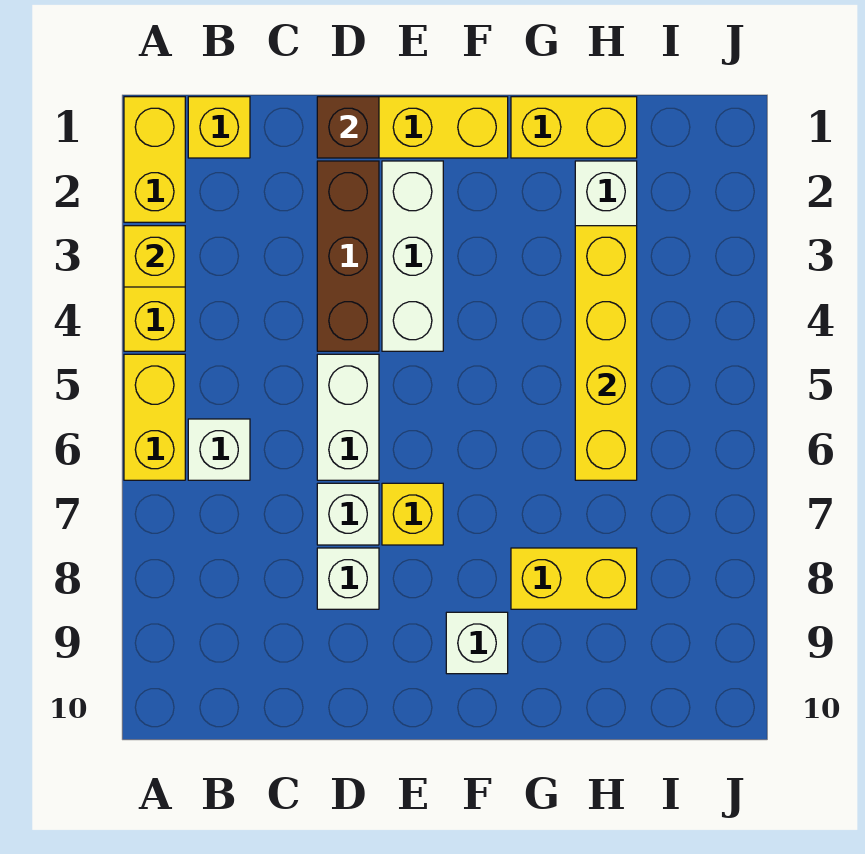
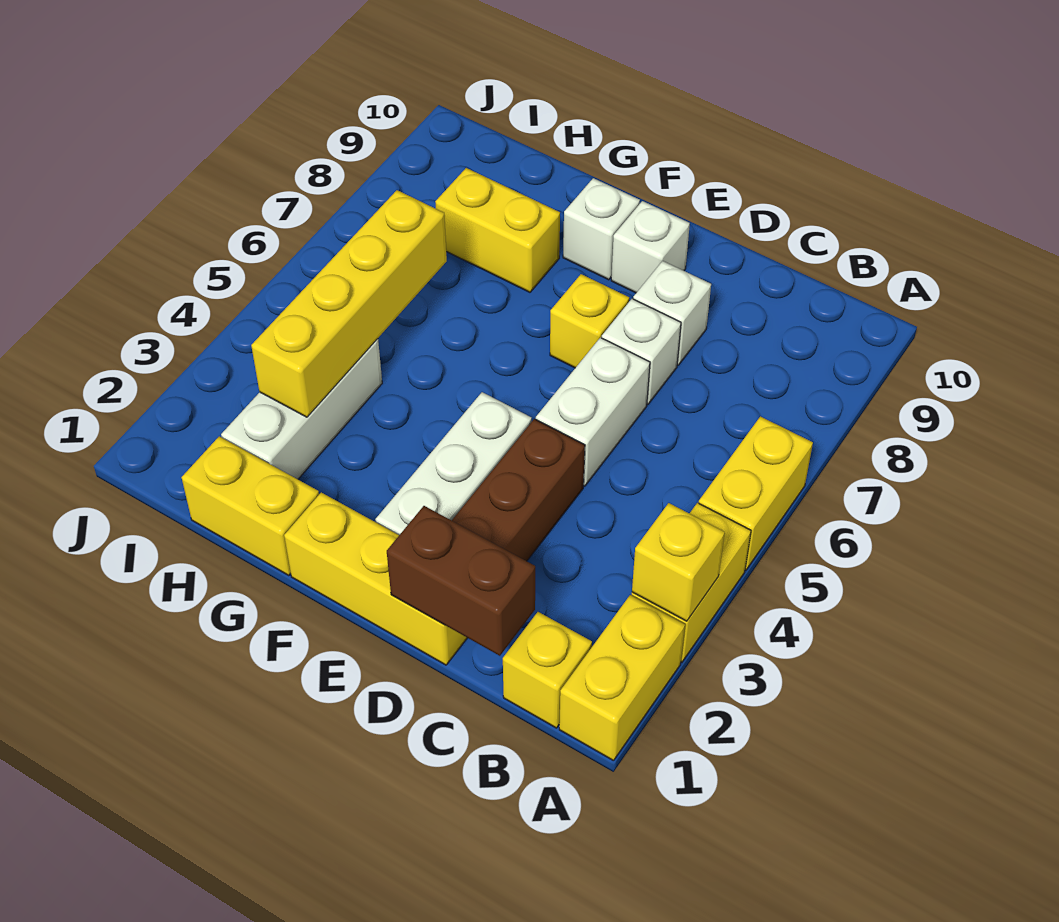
white brick B6 level 1 -> white brick E9 level 1
brown brick D1 level 2 -> brown brick C1:D1 level 2

